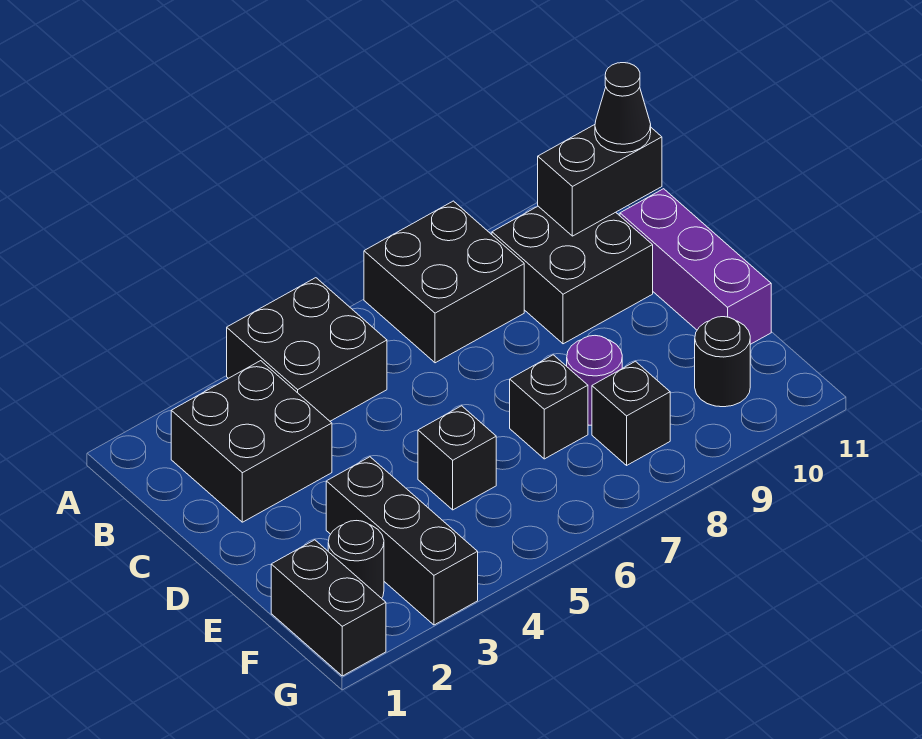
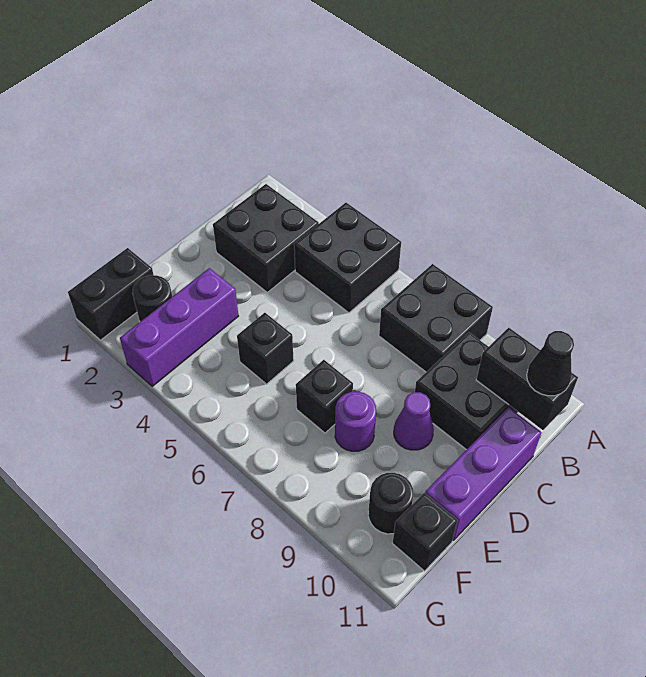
none -> purple cone D9 level 1
black brick E3:G3 level 1 -> purple brick E3:G3 level 1
black brick F8 level 1 -> black brick F11 level 1

